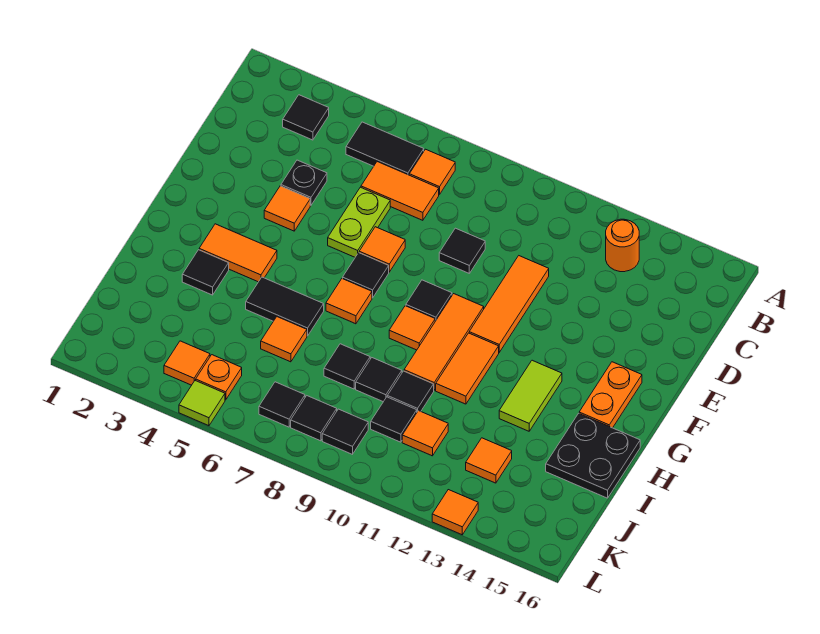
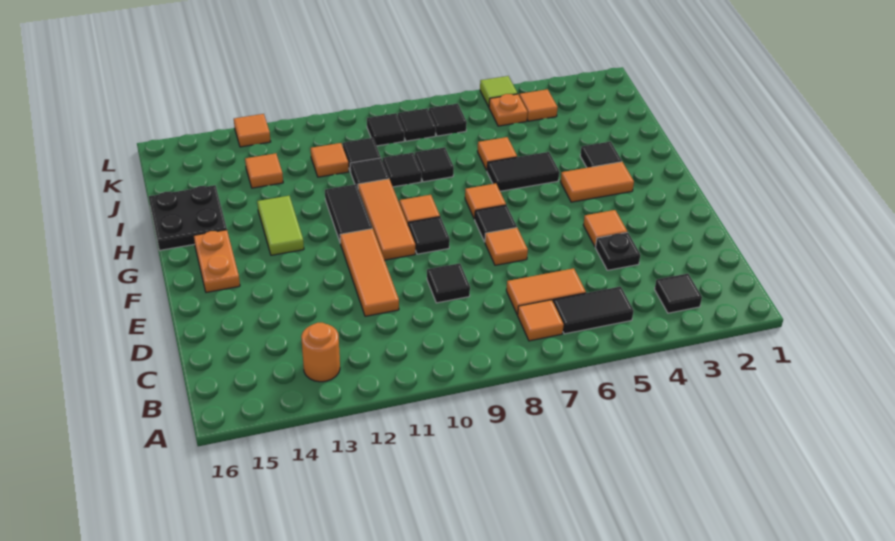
lime plate D6:E6 level 1 -> none
orange tile G11:H11 level 1 -> black tile G11:H11 level 1

